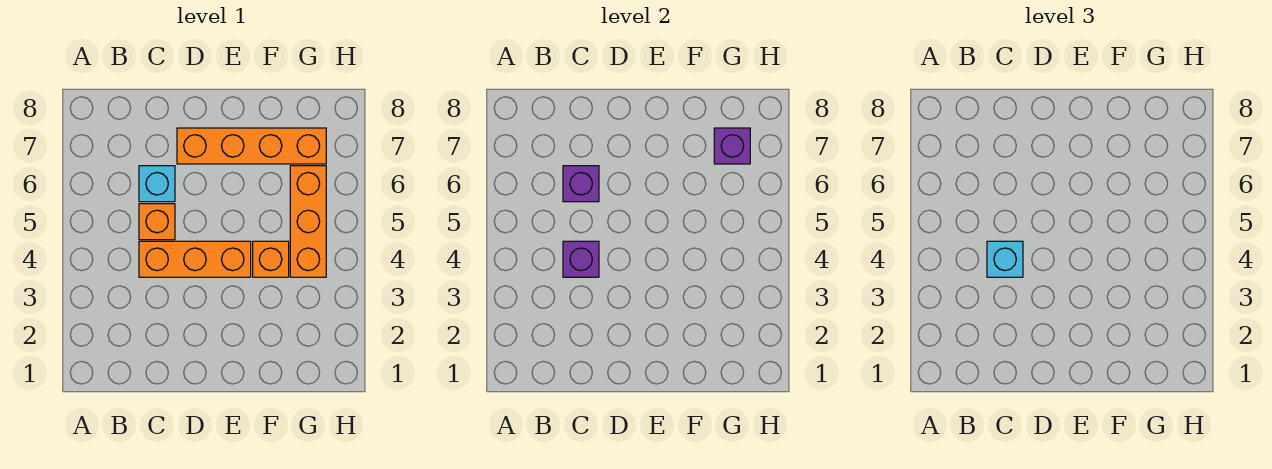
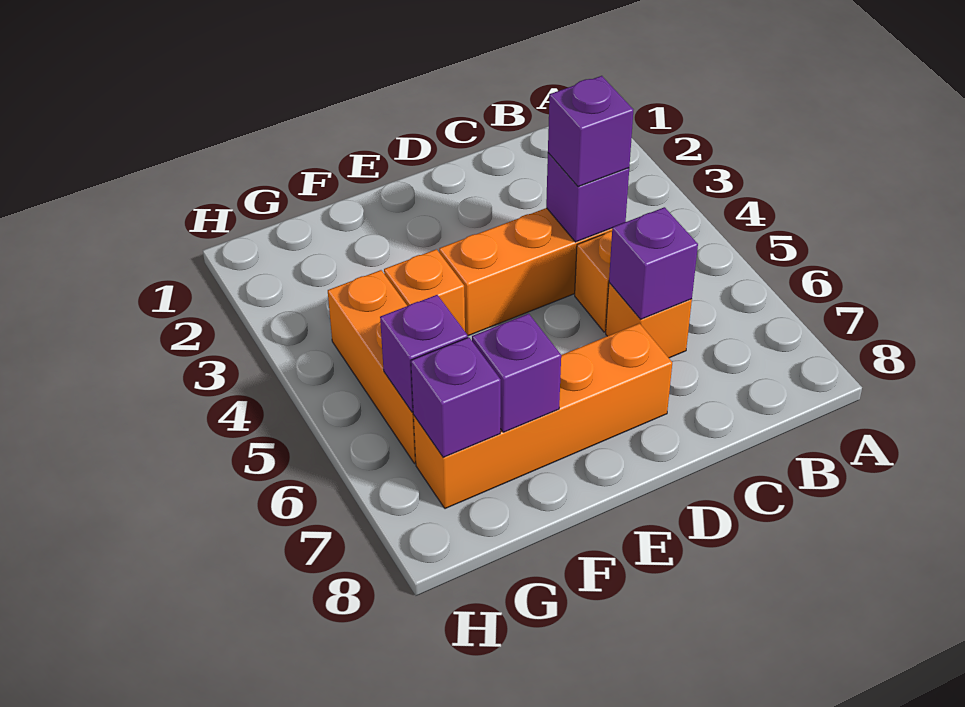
cyan brick C4 level 3 -> purple brick C4 level 3
cyan brick C6 level 1 -> orange brick C6 level 1
none -> purple brick F7 level 2
none -> purple brick G6 level 2

